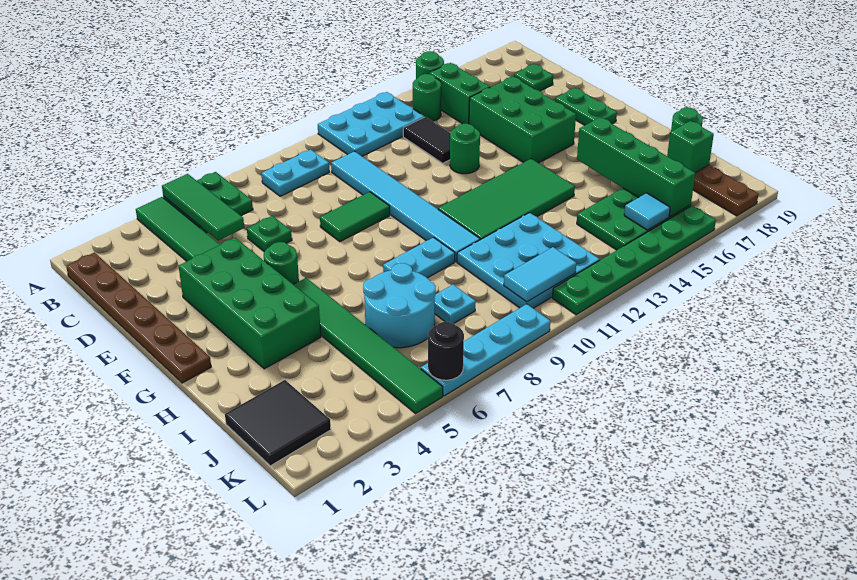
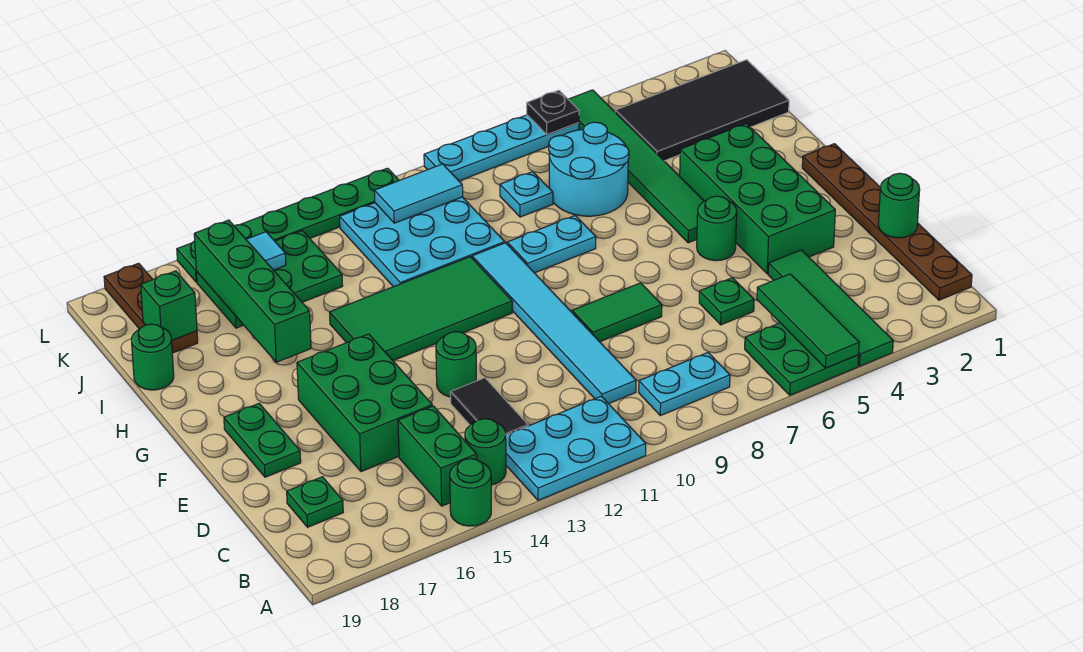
none -> green round brick D1 level 2
black tile J1:K2 level 1 -> black tile J1:K4 level 1
black round brick L6 level 2 -> black plate L6 level 2

